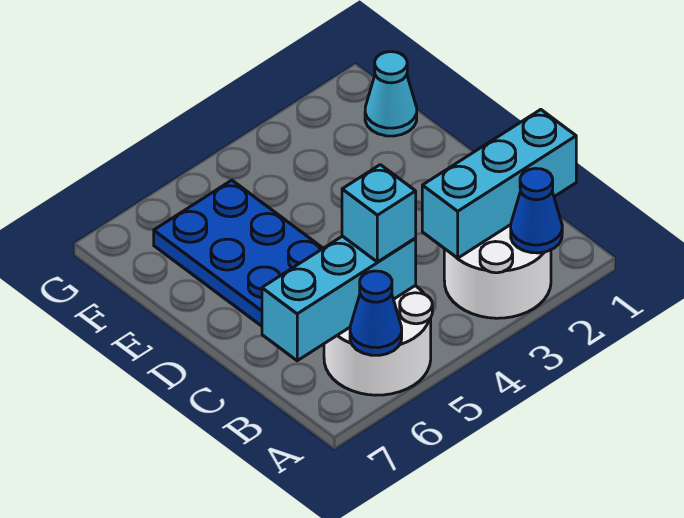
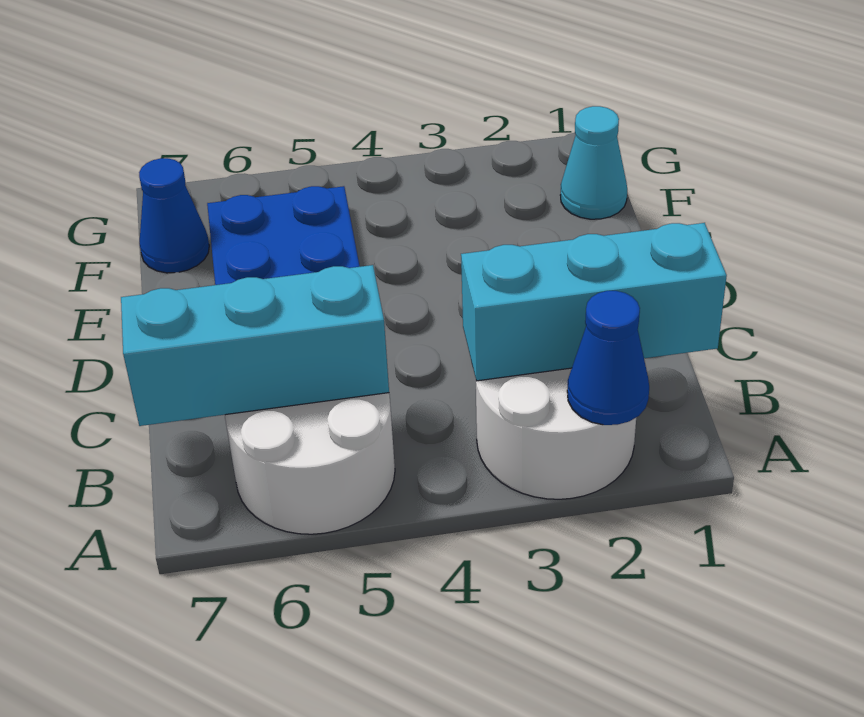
blue cone A6 level 2 -> blue cone F7 level 1
cyan brick B5 level 3 -> none

